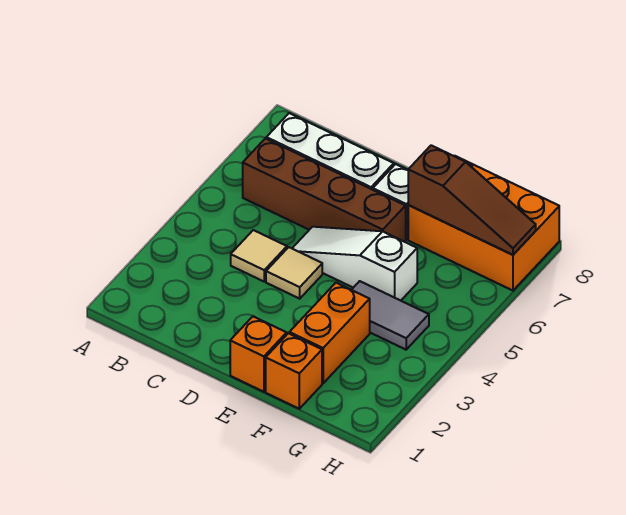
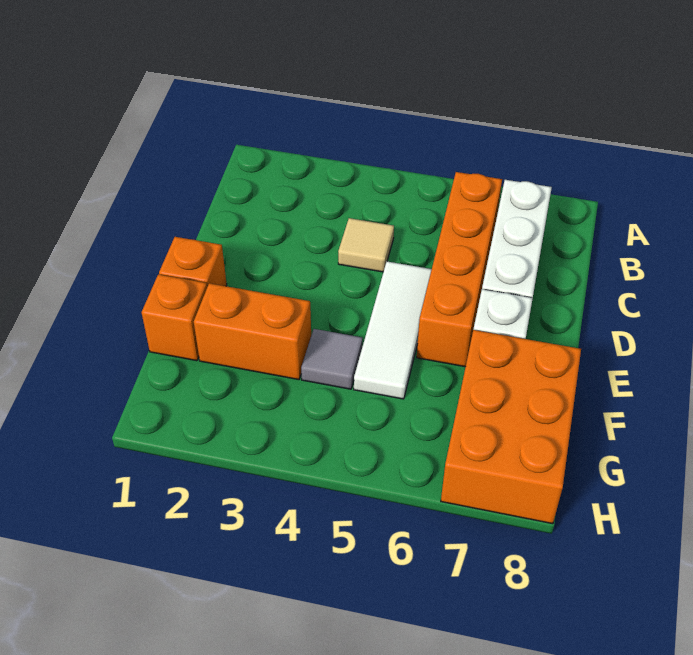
brown brick B6:E6 level 1 -> orange brick B6:E6 level 1
tan tile D4 level 1 -> none
white slope D5:F5 level 1 top F -> white tile D5:F5 level 1
grey tile F4:G4 level 1 -> grey tile F4 level 1
brown slope F7:H7 level 2 top F -> none

